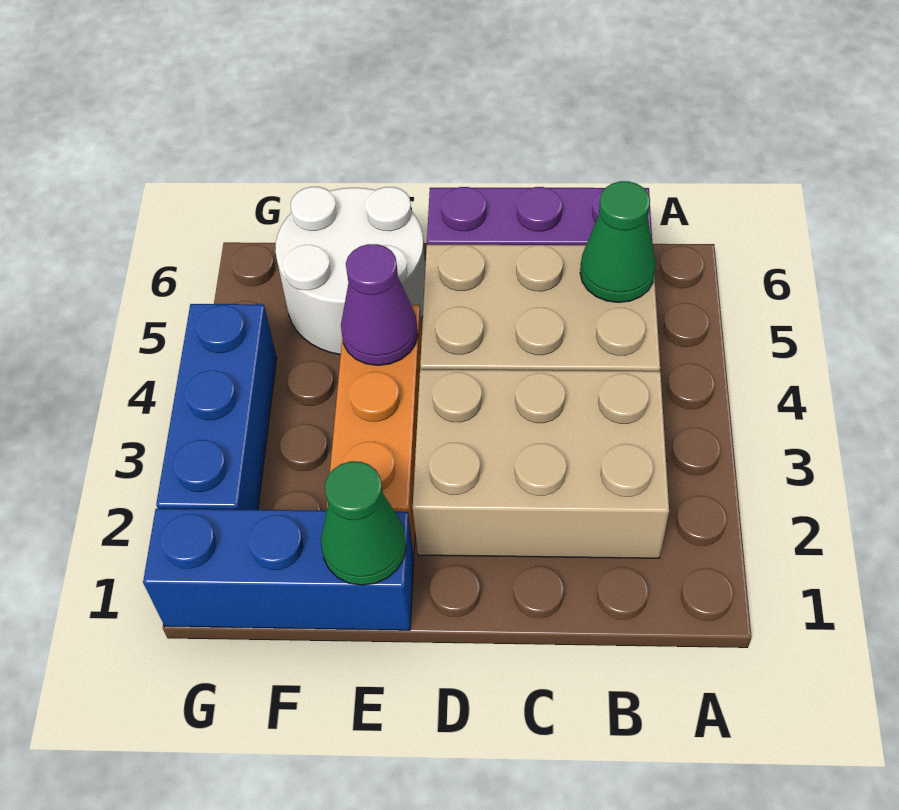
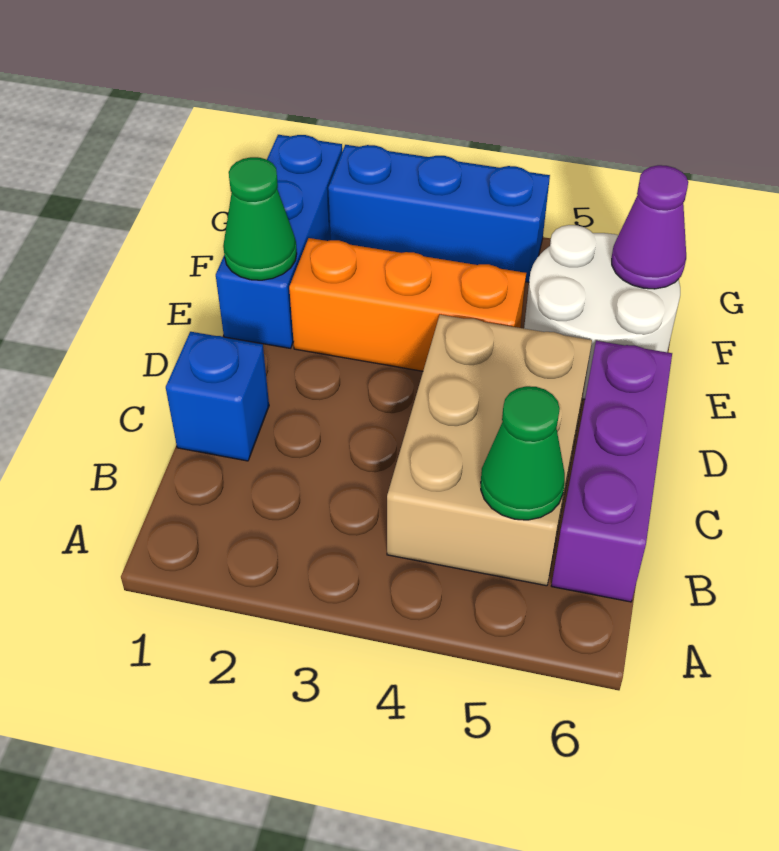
tan brick B2:D3 level 1 -> none
none -> blue brick C1 level 1
purple cone E4 level 2 -> purple cone F6 level 2

